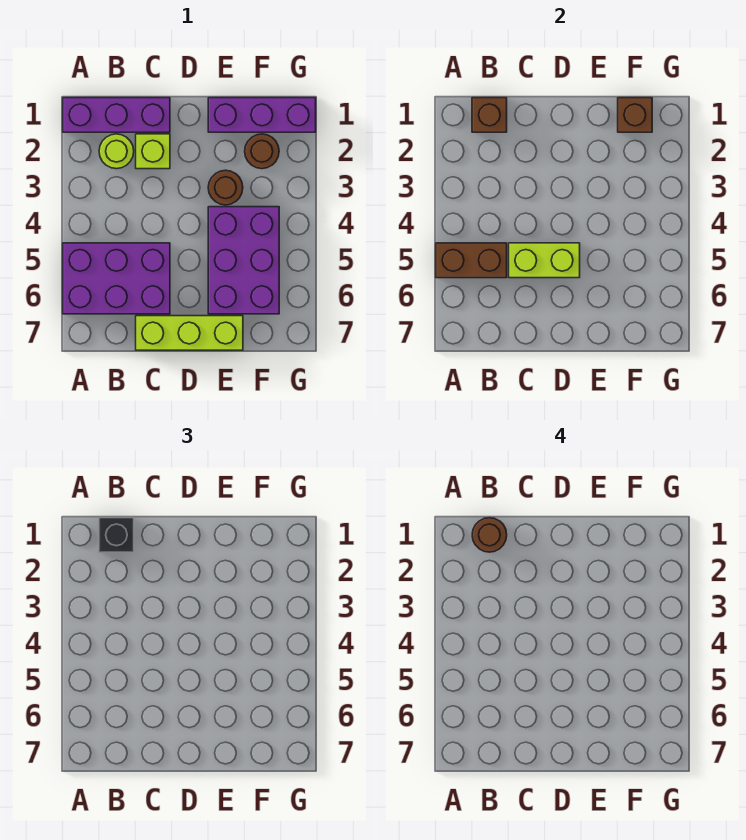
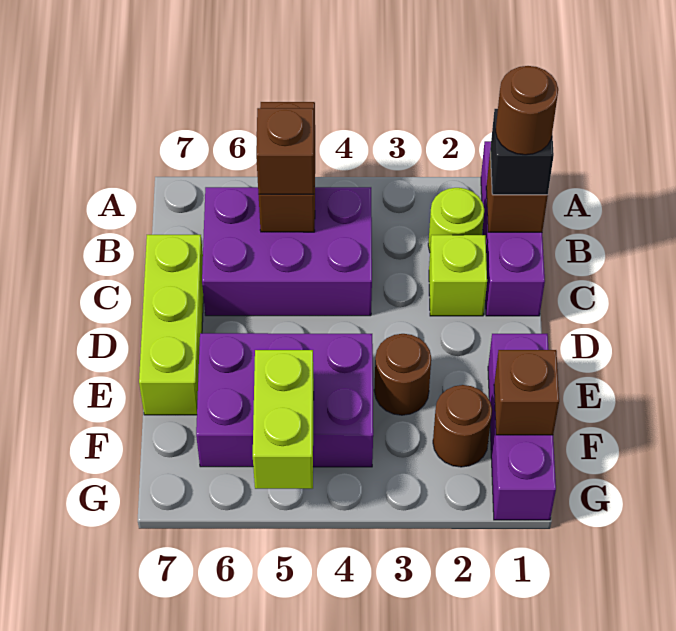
purple brick A5:C6 level 1 -> purple brick B4:C6 level 1
none -> brown brick B5 level 3
lime brick C5:D5 level 2 -> lime brick F5:G5 level 2

